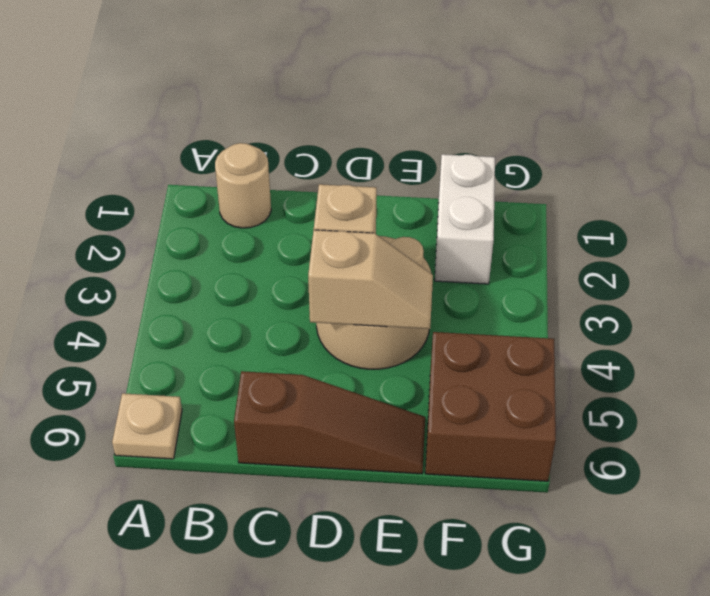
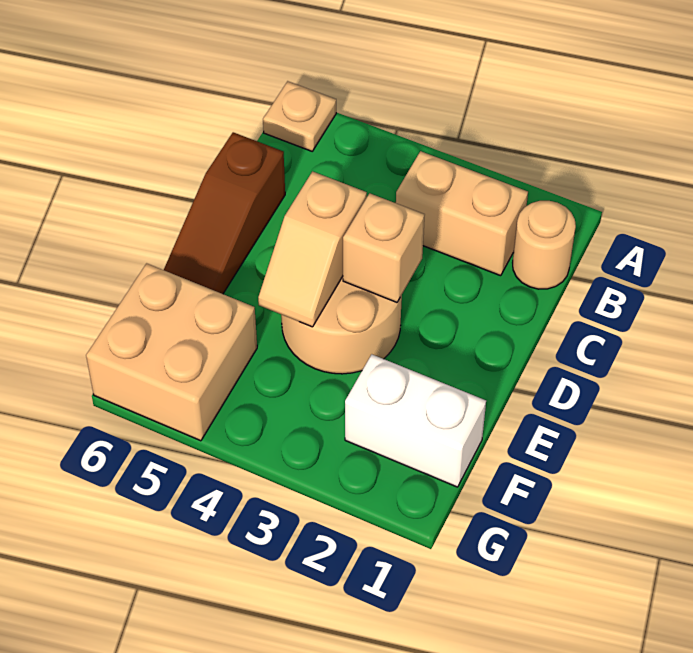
none -> tan brick B2:B3 level 1
brown brick F5:G6 level 1 -> tan brick F5:G6 level 1

